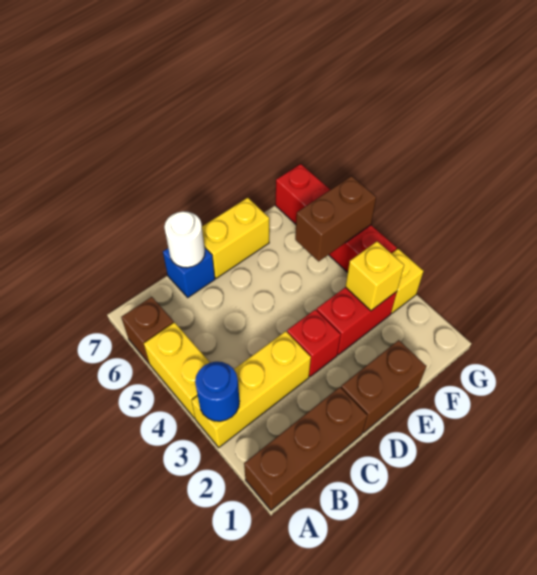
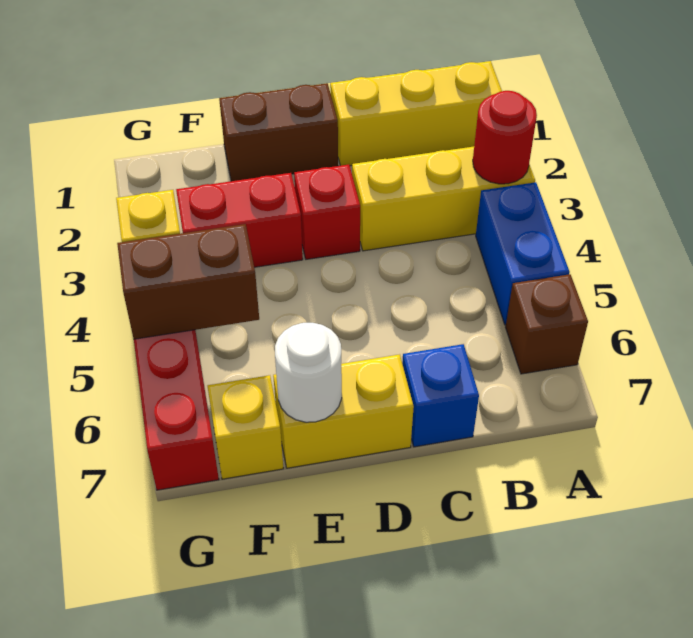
brown brick A1:C1 level 1 -> yellow brick A1:C1 level 1
blue round brick A3 level 2 -> red round brick A3 level 2
yellow brick A4:A5 level 1 -> blue brick A4:A5 level 1
white round brick C7 level 2 -> white round brick E7 level 2
yellow brick F3 level 2 -> yellow brick F7 level 1

